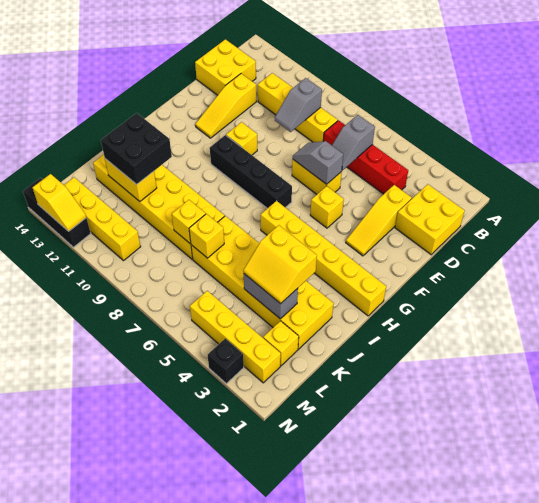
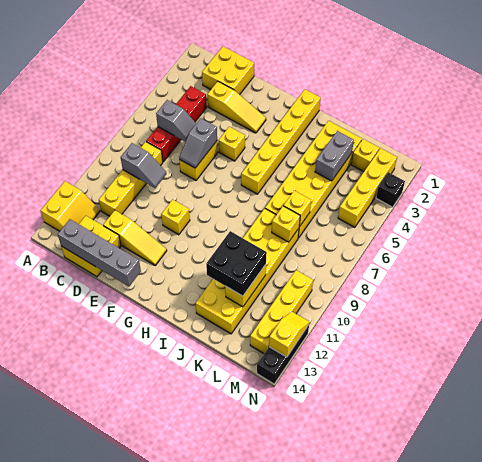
none -> grey brick C14:F14 level 2
black brick G7:G10 level 1 -> none
yellow slope J3:K4 level 3 top J -> yellow slope A12:B13 level 1 top A

